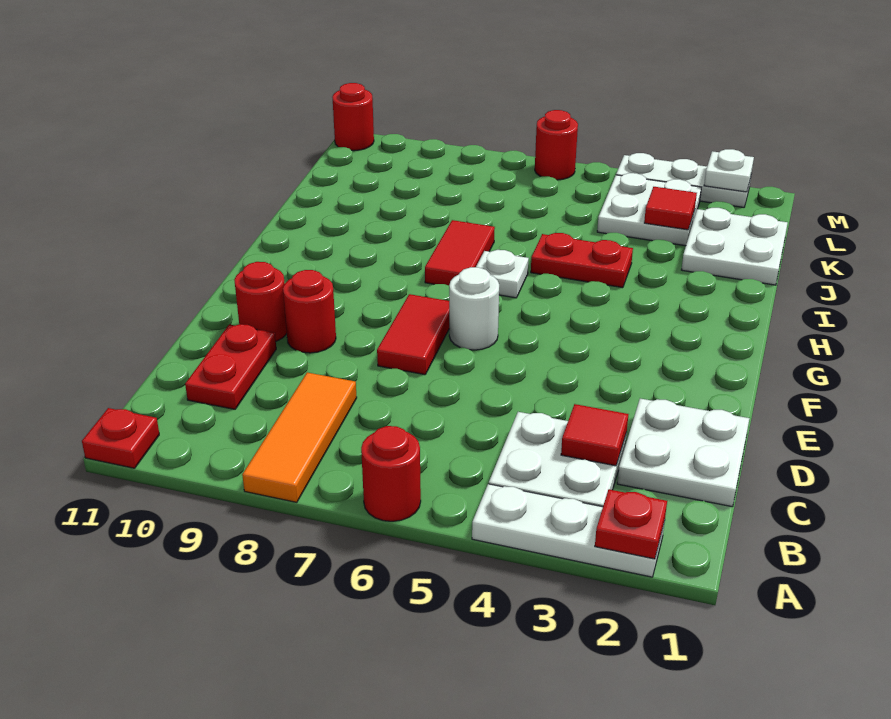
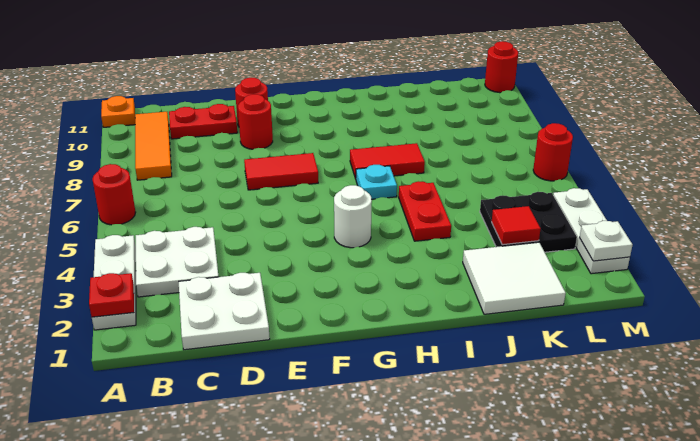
orange tile A8:C8 level 1 -> orange tile B8:B10 level 1
red plate A11 level 1 -> orange plate A11 level 1
red tile C3 level 2 -> none
white round brick F6 level 1 -> white round brick G4 level 1
white plate H6 level 1 -> cyan plate H6 level 1
white plate J1:K2 level 1 -> white tile J1:K2 level 1
white plate K3:L4 level 1 -> black plate K3:L4 level 1

